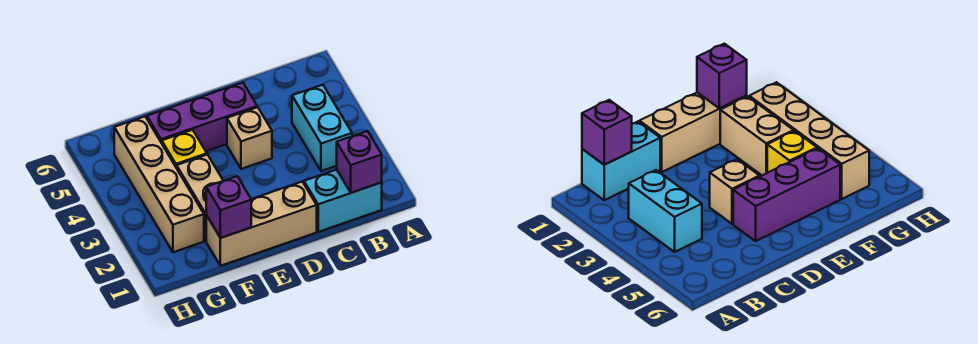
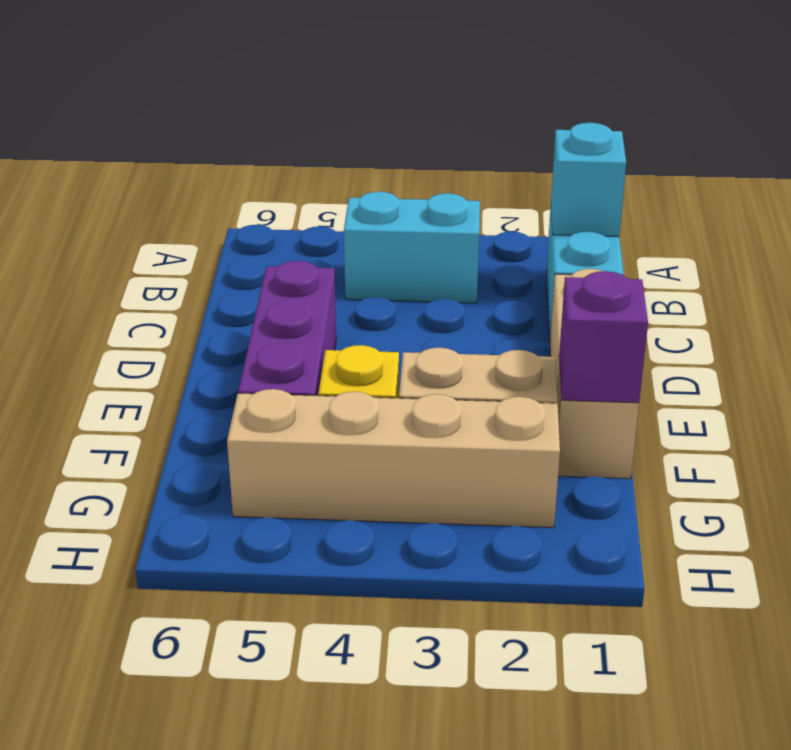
purple brick B1 level 2 -> cyan brick B1 level 2
tan brick D4 level 1 -> none

